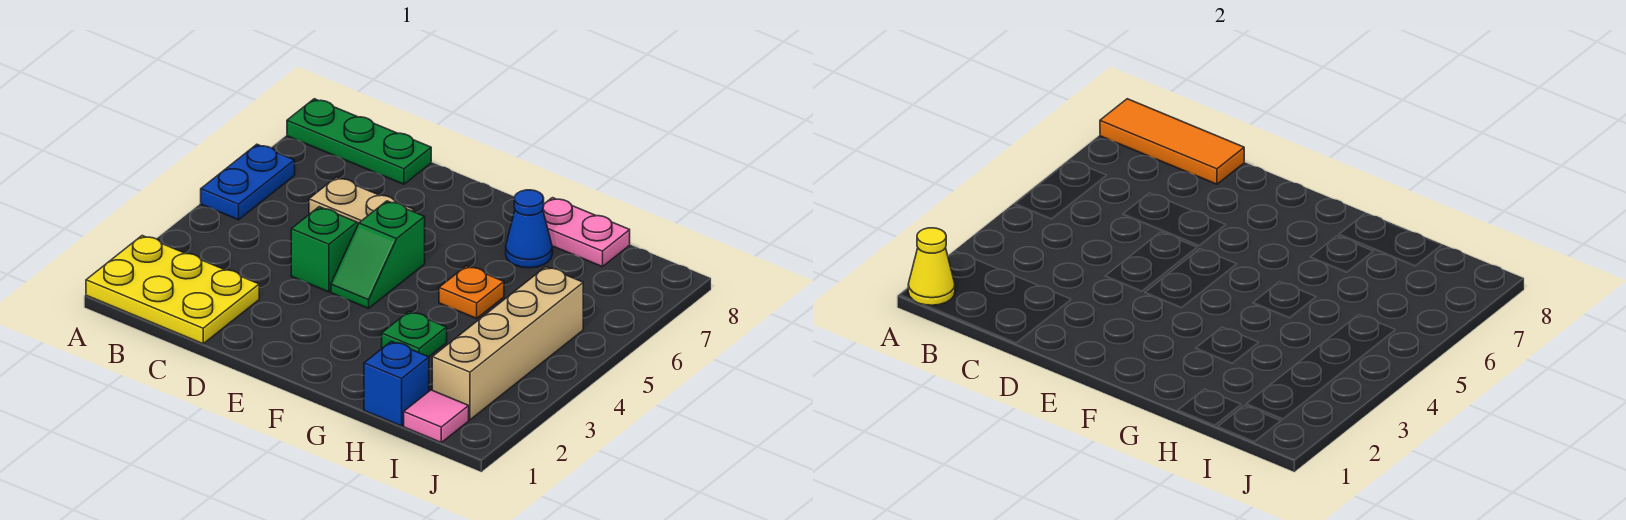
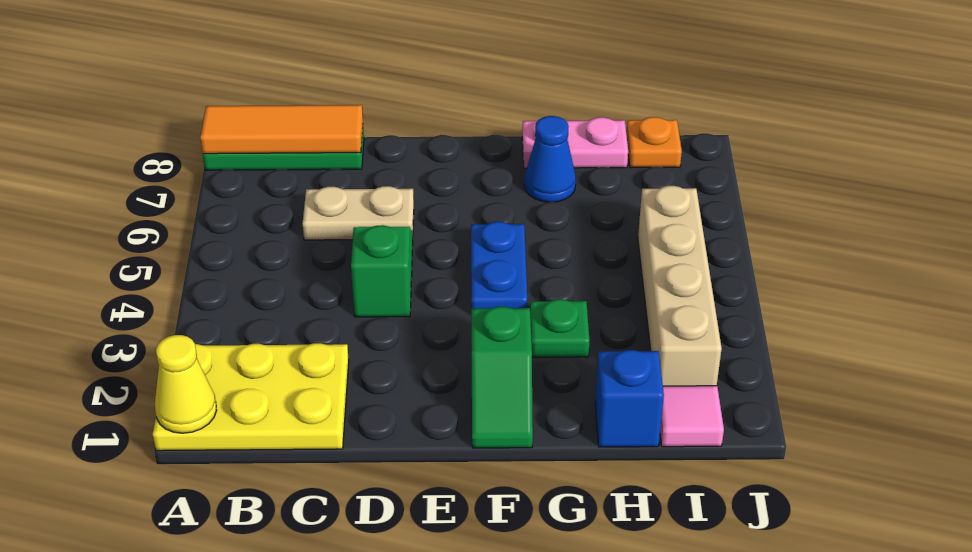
blue plate A5:A6 level 1 -> blue plate F4:F5 level 1
green slope E4:E5 level 1 top 5 -> green slope F1:F2 level 1 top 2
orange plate G5 level 1 -> orange plate I8 level 1

